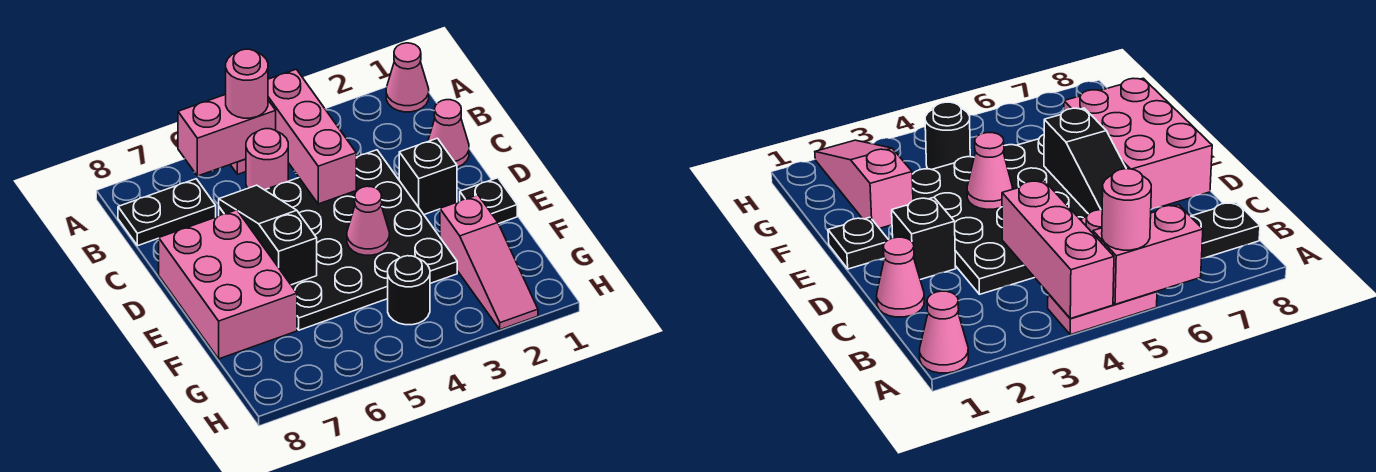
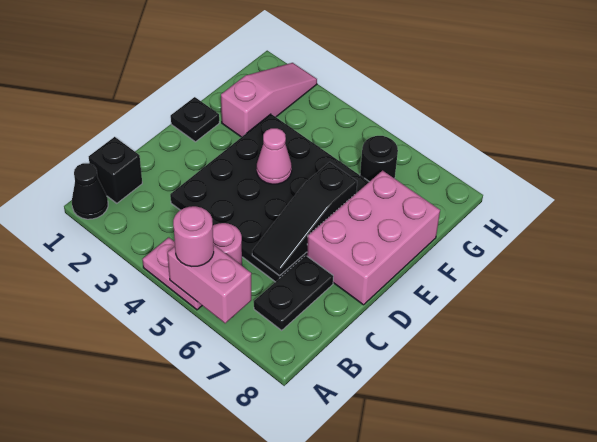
pink cone A1 level 1 -> black cone A1 level 1
pink brick A4:C4 level 2 -> none
black plate B7:B8 level 1 -> black plate B7:C7 level 1
pink cone C1 level 1 -> none
black brick D2 level 1 -> black brick B1 level 1
black round brick G4 level 1 -> black round brick G6 level 1

